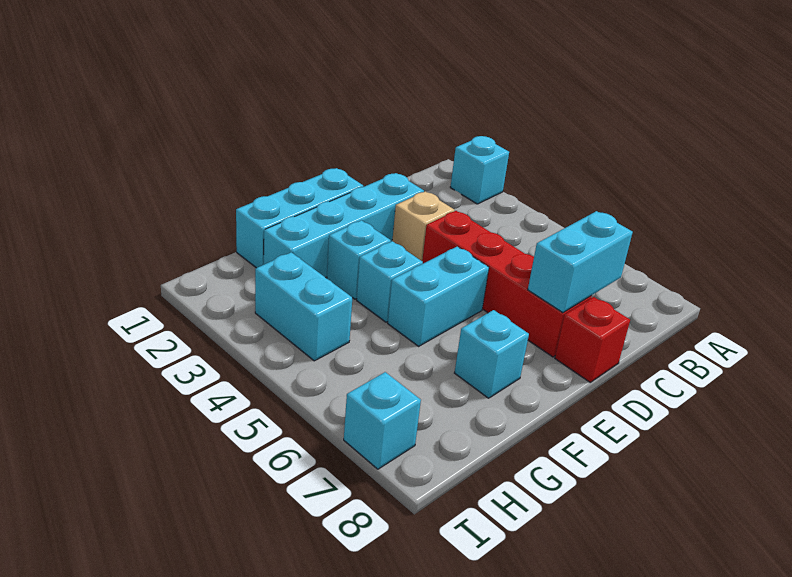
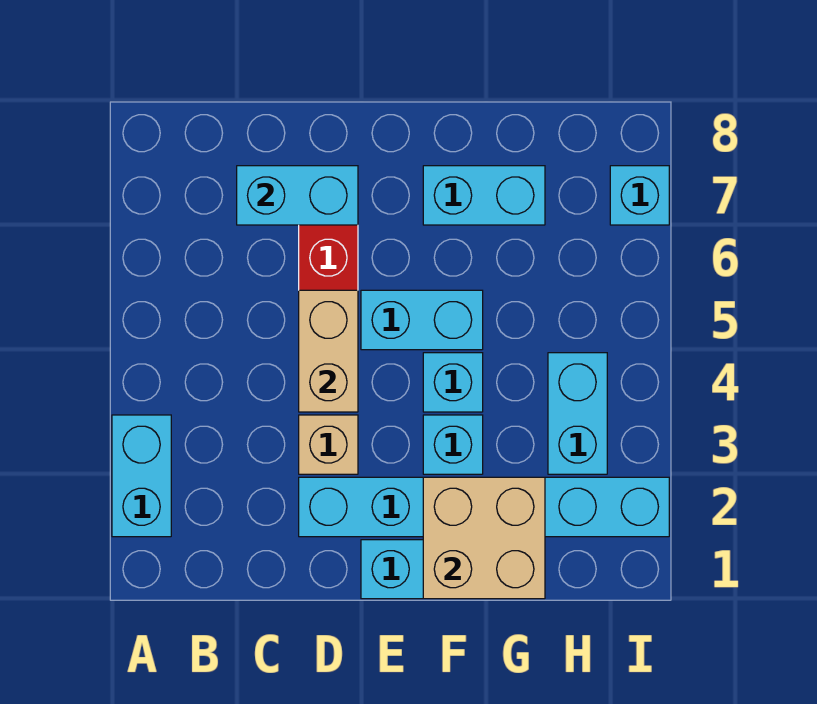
cyan brick A2 level 1 -> cyan brick A2:A3 level 1
cyan brick D2:G2 level 1 -> cyan brick D2:I2 level 1
none -> tan brick D4:D5 level 2
red brick D8 level 1 -> none
none -> tan brick F1:G2 level 2
cyan brick F7 level 1 -> cyan brick F7:G7 level 1

